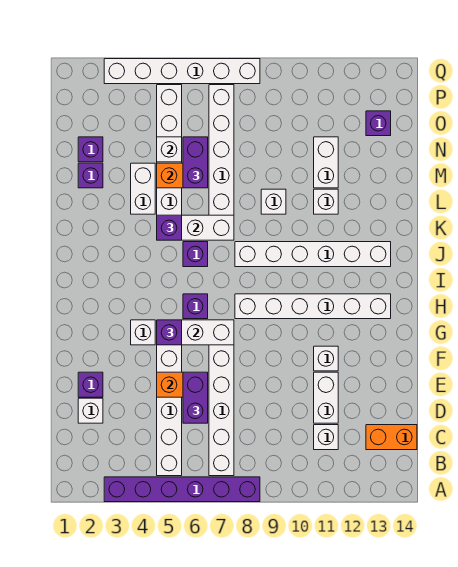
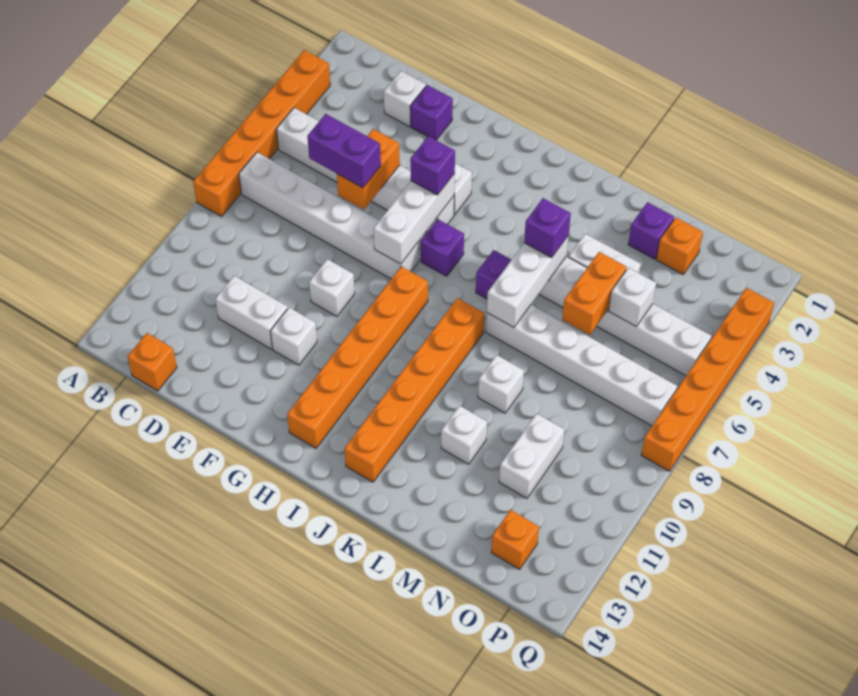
purple brick A3:A8 level 1 -> orange brick A3:A8 level 1
white brick C11 level 1 -> white brick F9 level 1
orange brick C13:C14 level 1 -> orange brick C14 level 1
white brick H8:H13 level 1 -> orange brick H8:H13 level 1
white brick J8:J13 level 1 -> orange brick J8:J13 level 1
purple brick M6:N6 level 3 -> none
white brick M11:N11 level 1 -> white brick N10:N11 level 1
purple brick N2 level 1 -> orange brick N2 level 1
purple brick O13 level 1 -> orange brick O13 level 1
white brick Q3:Q8 level 1 -> orange brick Q3:Q8 level 1

